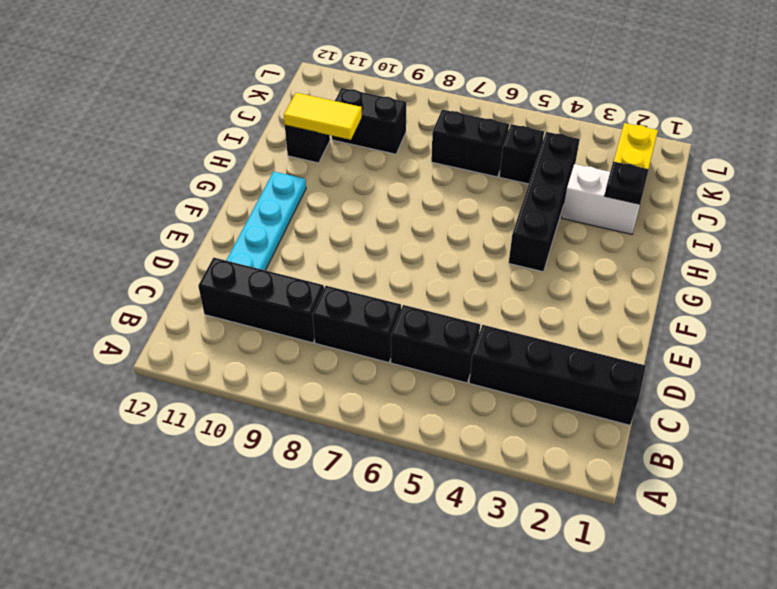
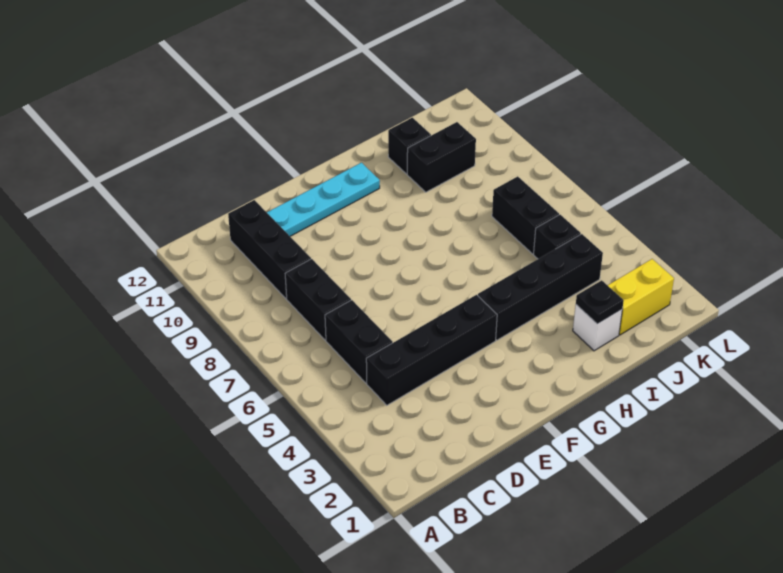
black brick C1:C4 level 1 -> black brick C4:F4 level 1
white brick I2:I3 level 1 -> white brick I2 level 1
yellow tile I10:I11 level 2 -> none
black brick J9:J10 level 1 -> black brick I10:J10 level 1

